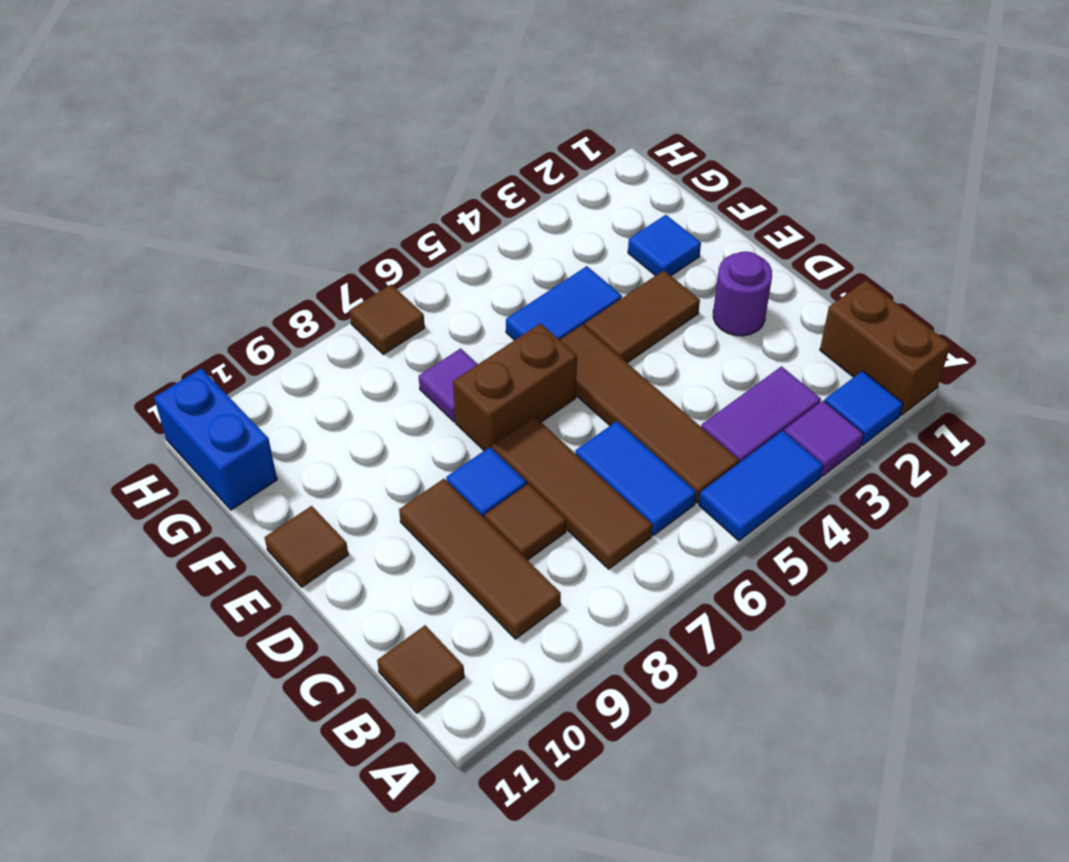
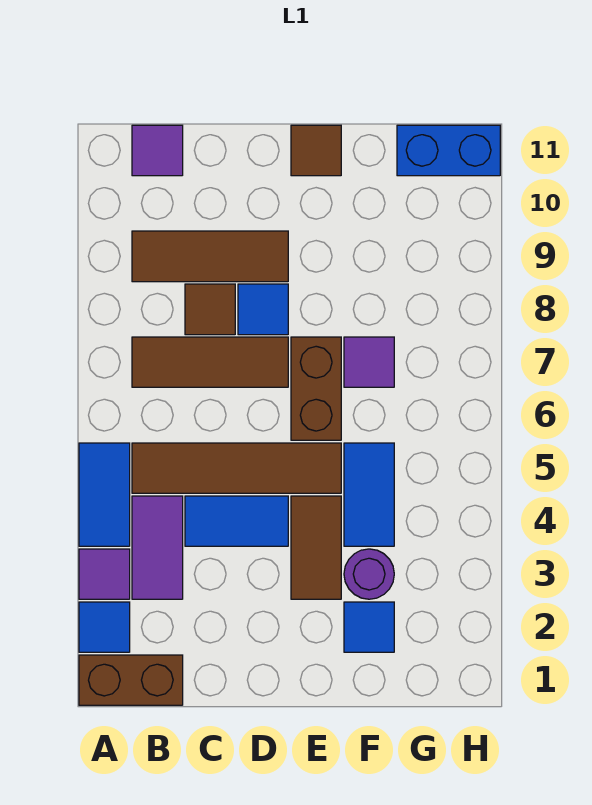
blue tile B6:C6 level 1 -> blue tile C4:D4 level 1
brown tile B11 level 1 -> purple tile B11 level 1
purple round brick D2 level 1 -> purple round brick F3 level 1
brown tile H7 level 1 -> none

